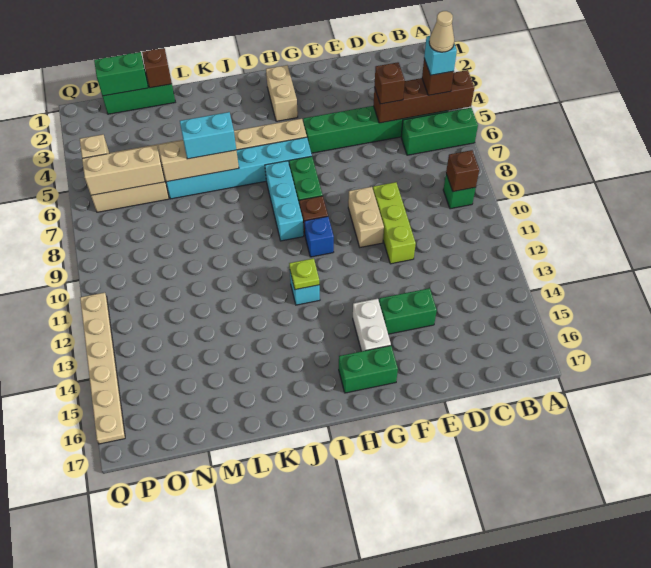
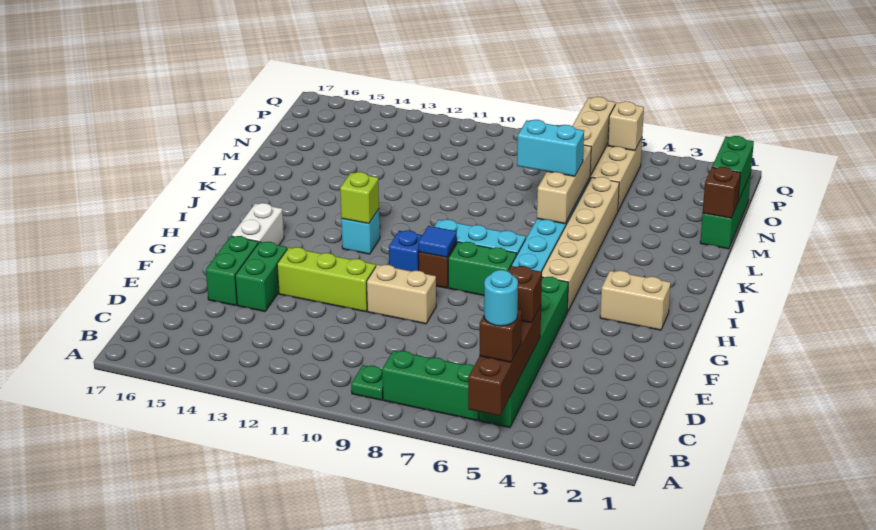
green brick A6:C6 level 1 -> green brick B6:B8 level 1
cyan brick B5 level 4 -> cyan round brick B5 level 4
tan cone B5 level 5 -> none
green brick B9 level 1 -> green plate B9 level 1
brown brick B9 level 2 -> none
lime brick E9:E11 level 1 -> lime brick F11:F13 level 1
white brick G14:G15 level 1 -> white brick G15:H15 level 1
green brick G16:H16 level 1 -> green brick E15:F15 level 1
none -> blue tile H9 level 2
lime plate I12 level 2 -> lime brick I12 level 2
cyan brick K6:L6 level 3 -> cyan brick L6:L7 level 3
tan plate Q11:Q16 level 1 -> none

